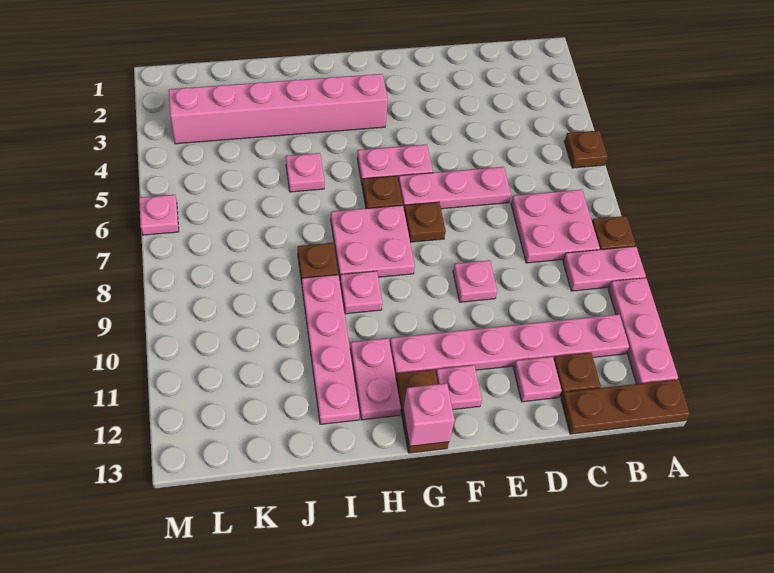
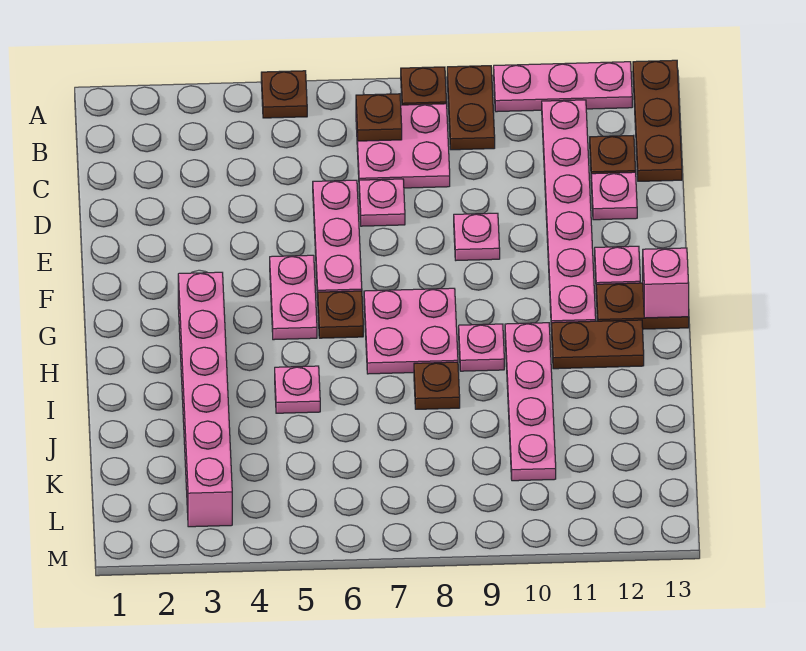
pink plate A9:B9 level 1 -> brown plate A9:B9 level 1
brown plate F7 level 1 -> brown plate B7 level 2
pink plate H11:H12 level 1 -> brown plate H11:H12 level 1
pink plate I9:I12 level 1 -> pink plate H10:K10 level 1
pink plate M6 level 1 -> pink plate D7 level 1

